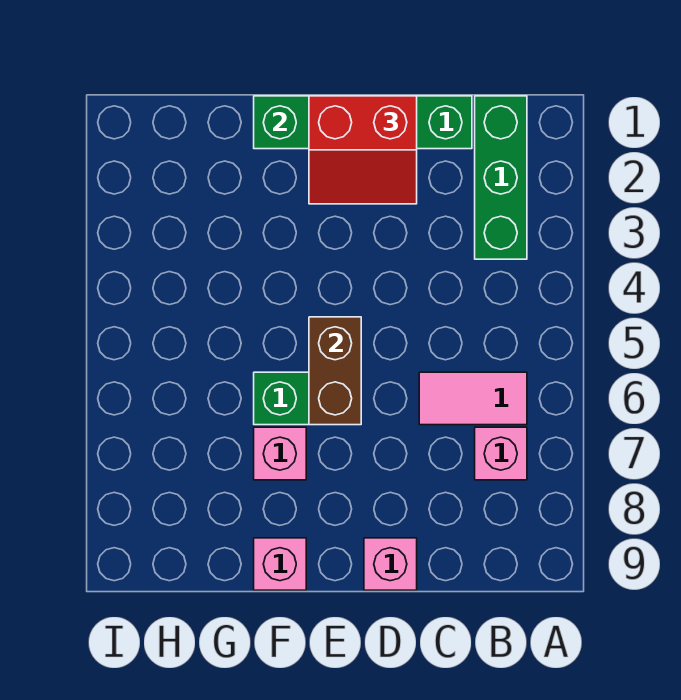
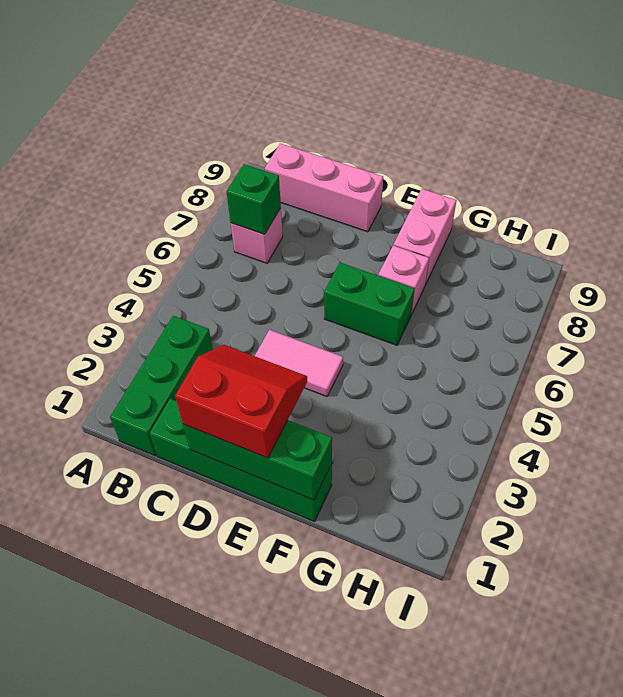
pink tile B6:C6 level 1 -> pink tile D4:E4 level 1
none -> green brick B7 level 2
pink brick D9 level 1 -> pink brick B9:D9 level 1
brown brick E5:E6 level 2 -> none
pink brick F9 level 1 -> pink brick F8:F9 level 1

